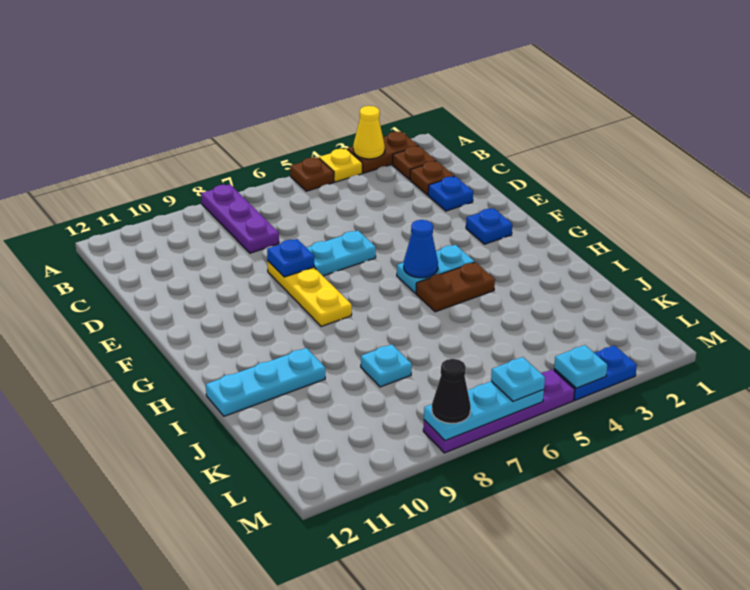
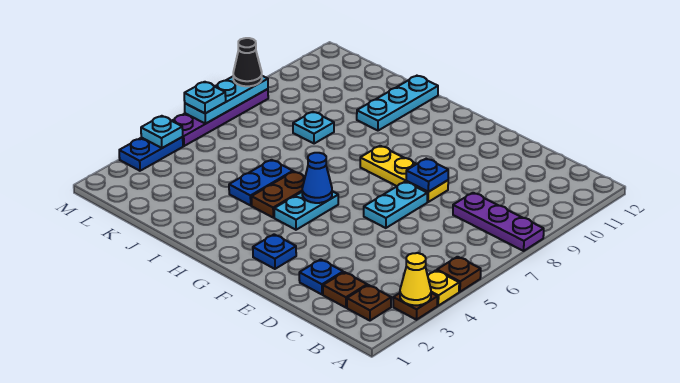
brown plate A2:A3 level 1 -> brown plate A3 level 1
none -> blue plate I4:I5 level 1

